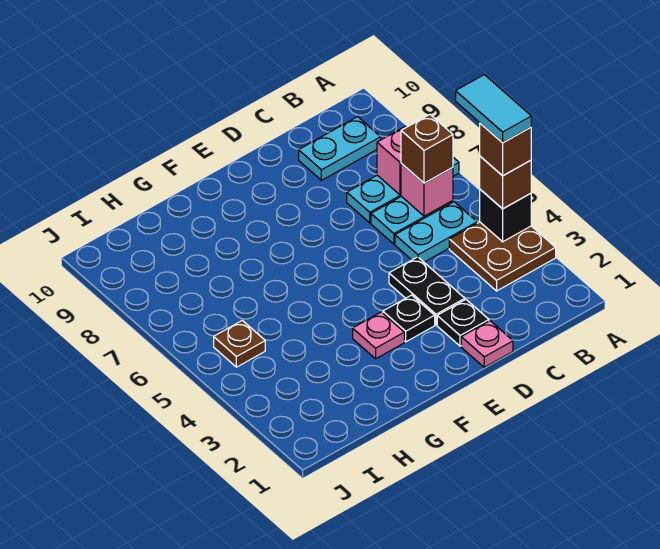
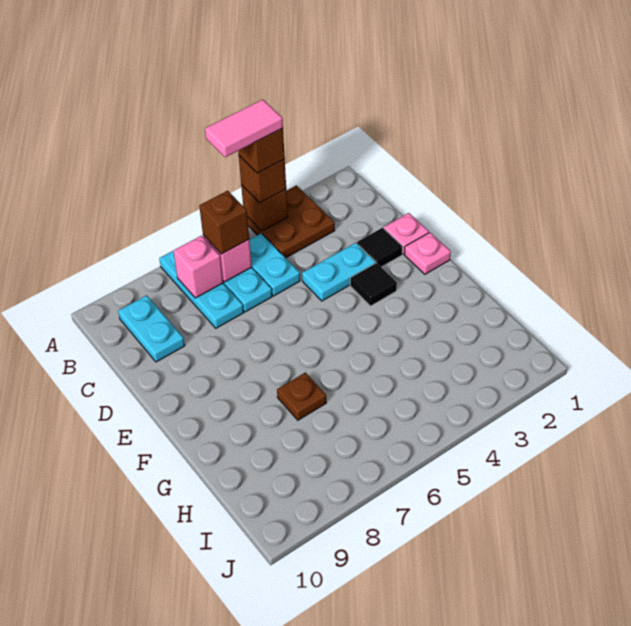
black brick A4 level 2 -> brown brick A4 level 2
cyan tile A4:A5 level 5 -> pink tile A4:A5 level 5
black plate D2 level 1 -> black tile D2 level 1
black plate D3:D4 level 1 -> cyan plate D3:D4 level 1
black plate E3 level 1 -> black tile E3 level 1
pink plate F3 level 1 -> pink plate E1 level 1
brown plate I5 level 1 -> brown plate G7 level 1

